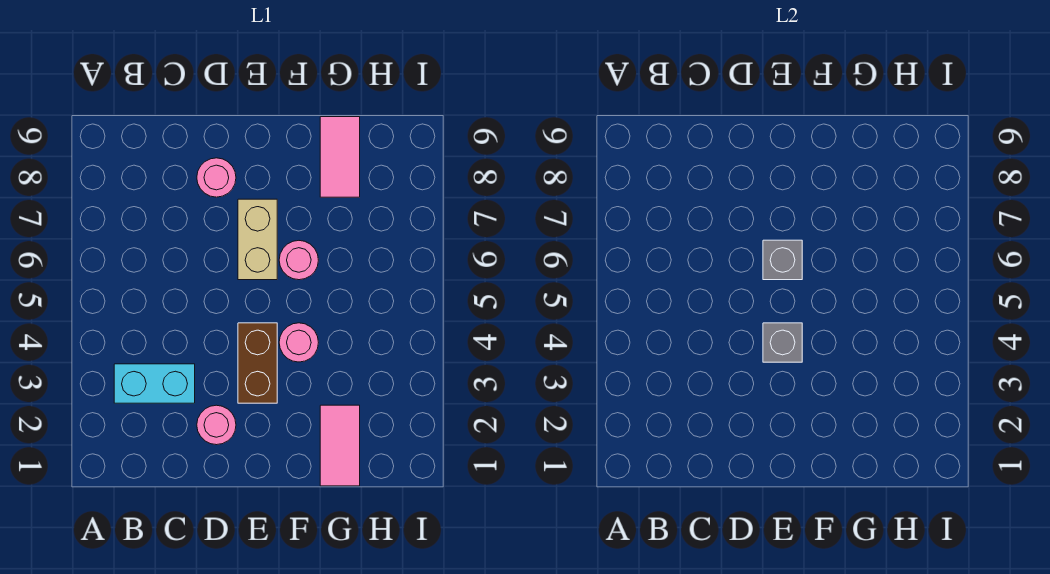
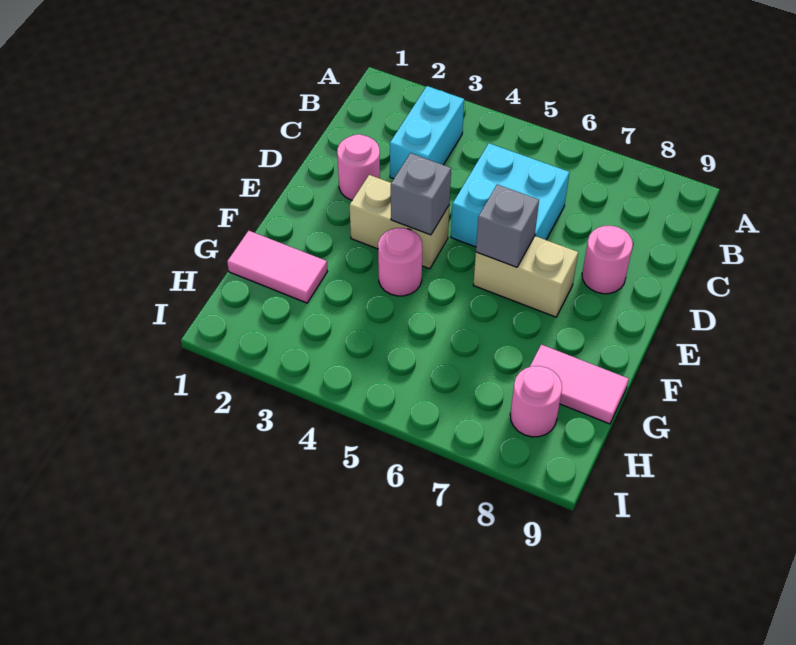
none -> cyan brick C5:D6 level 1
brown brick E3:E4 level 1 -> tan brick E3:E4 level 1
pink round brick F6 level 1 -> pink round brick H8 level 1

